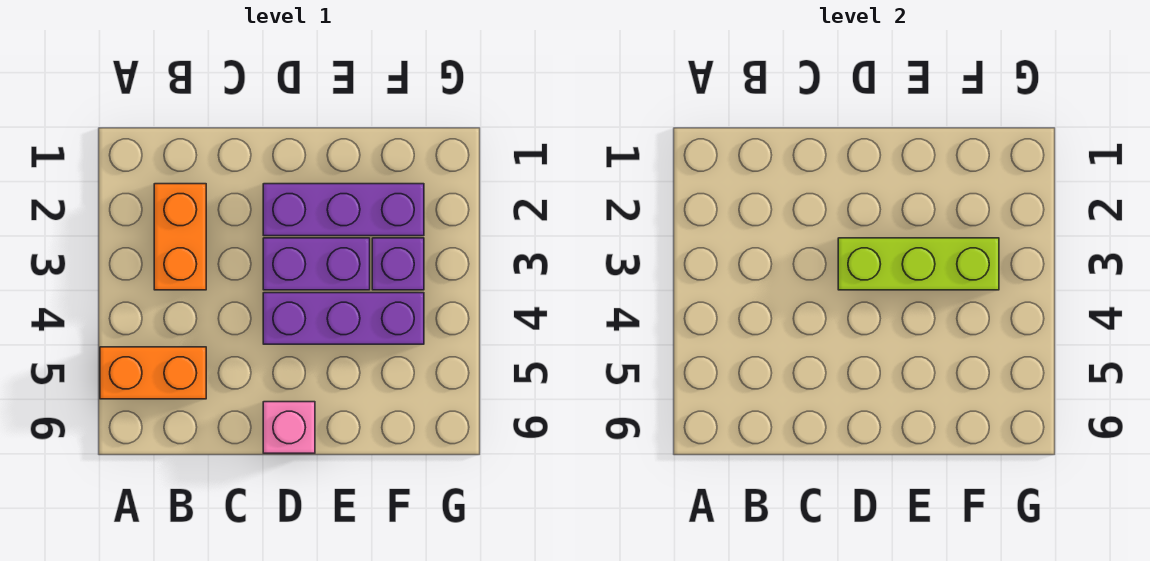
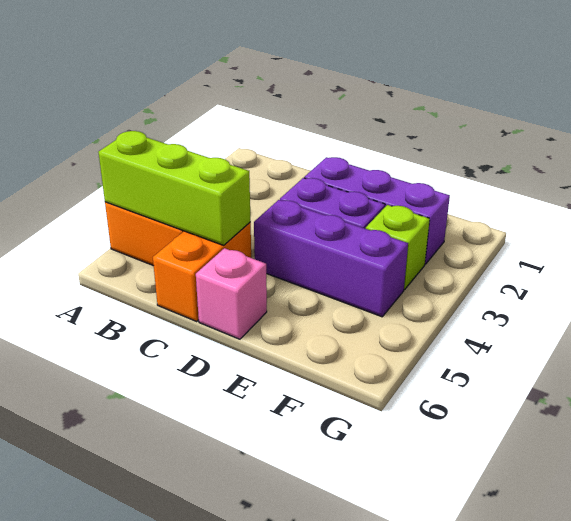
orange brick B2:B3 level 1 -> orange brick C5:C6 level 1
lime brick D3:F3 level 2 -> lime brick A5:C5 level 2
purple brick F3 level 1 -> lime brick F3 level 1

